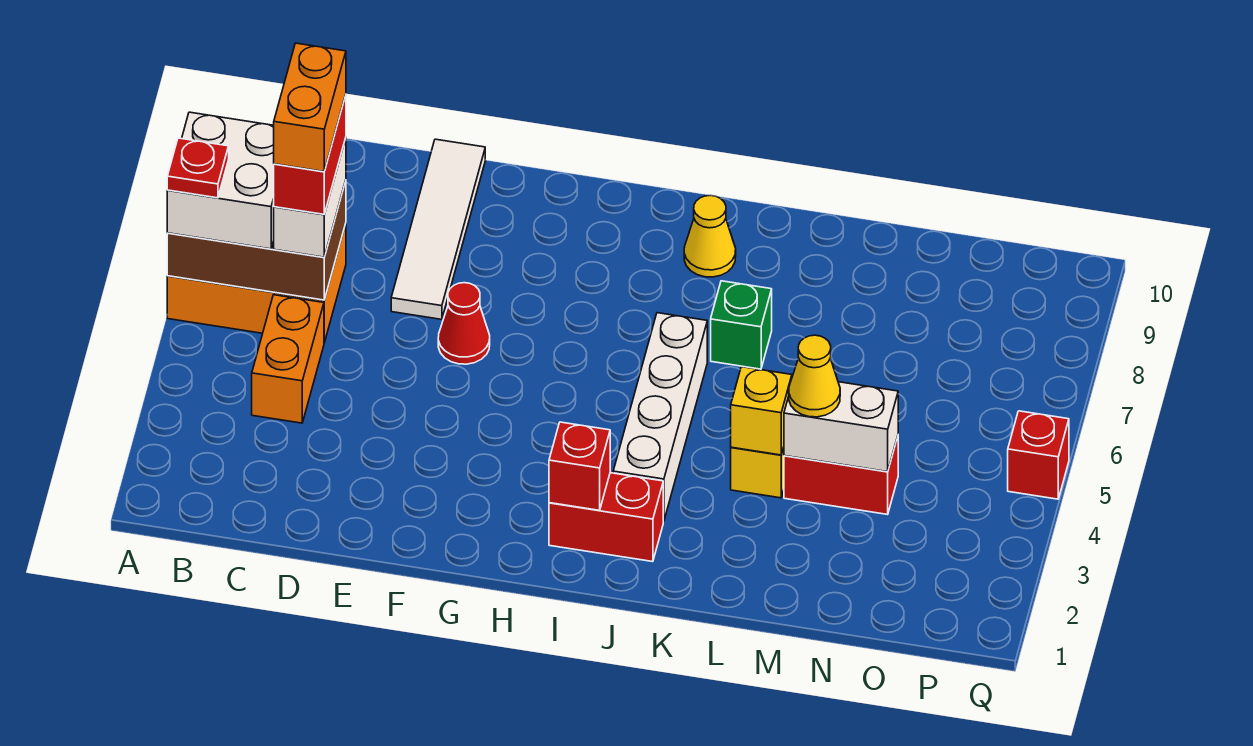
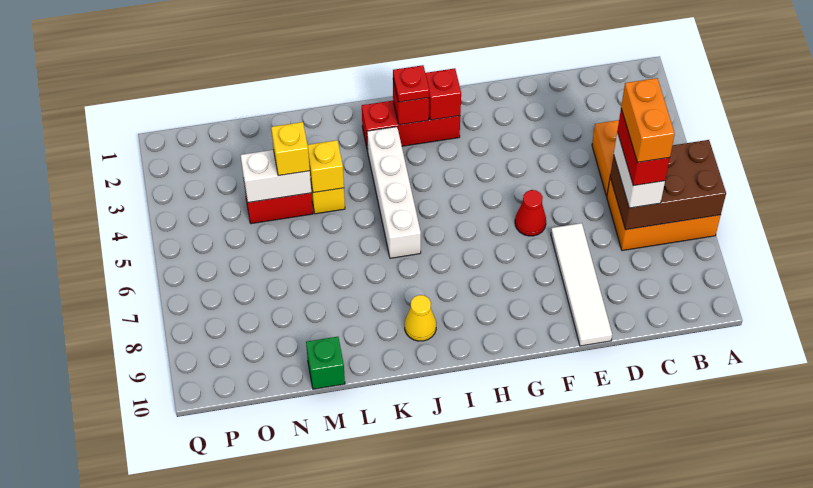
white brick A6:B7 level 3 -> none
red plate A6 level 4 -> red plate I2 level 3
red brick I2:J2 level 1 -> red brick H2:J2 level 1
green brick K7 level 1 -> green brick M10 level 1
yellow cone M4 level 3 -> yellow brick M4 level 3
red brick Q5 level 1 -> red brick H2 level 2

